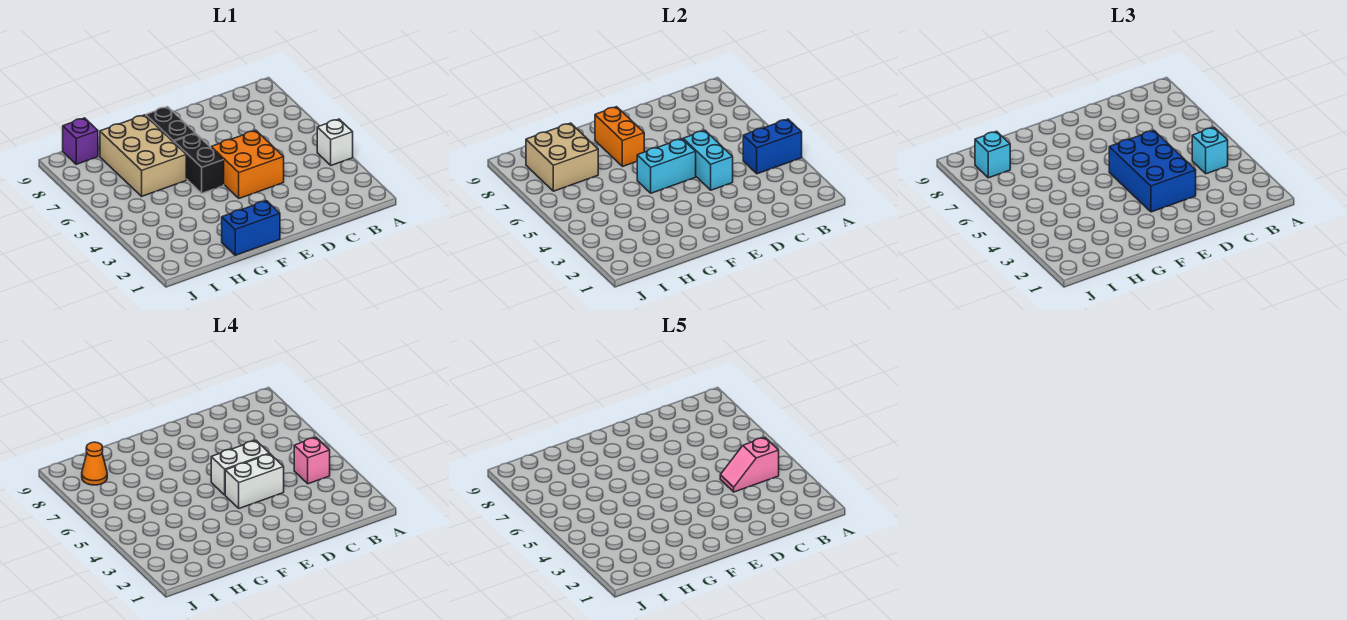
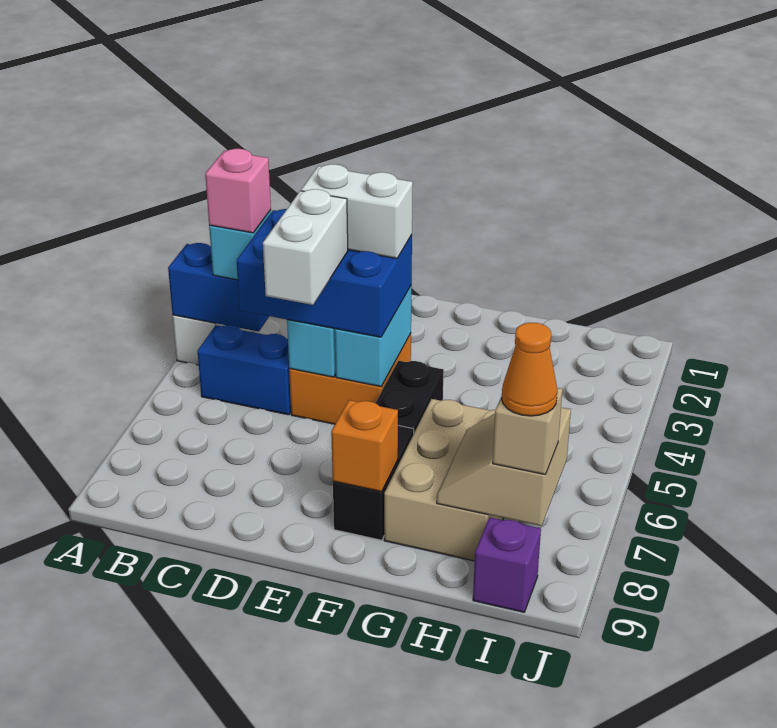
pink slope B4:C4 level 5 top B -> none
blue brick D3:E5 level 3 -> blue brick C4:E5 level 3
white brick D5:E5 level 4 -> white brick D5:D6 level 4
cyan brick E5:F5 level 2 -> cyan brick E4:E5 level 2
blue brick F1:G1 level 1 -> blue brick B5:C5 level 1
orange brick F7:F8 level 2 -> orange brick F8 level 2
tan brick H7:I8 level 2 -> tan slope H7:I8 level 2 top I
cyan brick I8 level 3 -> tan brick I8 level 3

